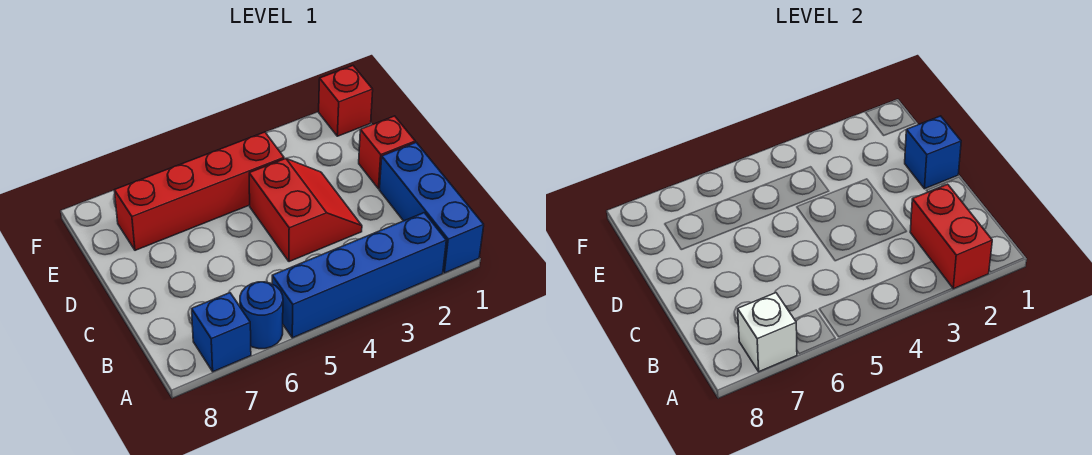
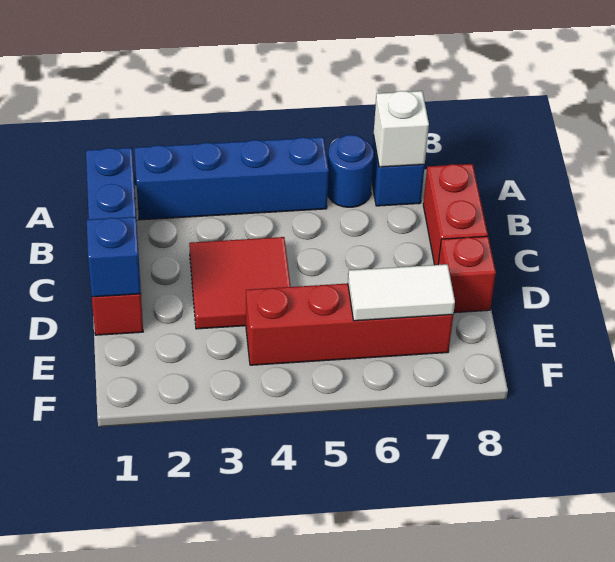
red brick A2:B2 level 2 -> red brick B8:C8 level 1
red slope C3:D4 level 1 top 4 -> red tile C3:D4 level 1
none -> white tile E6:E7 level 2
red brick F1 level 1 -> red brick D8 level 1

